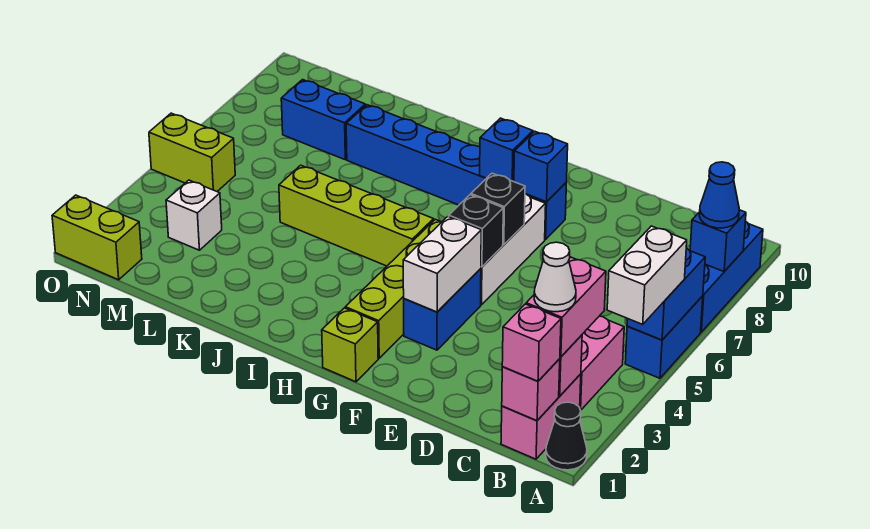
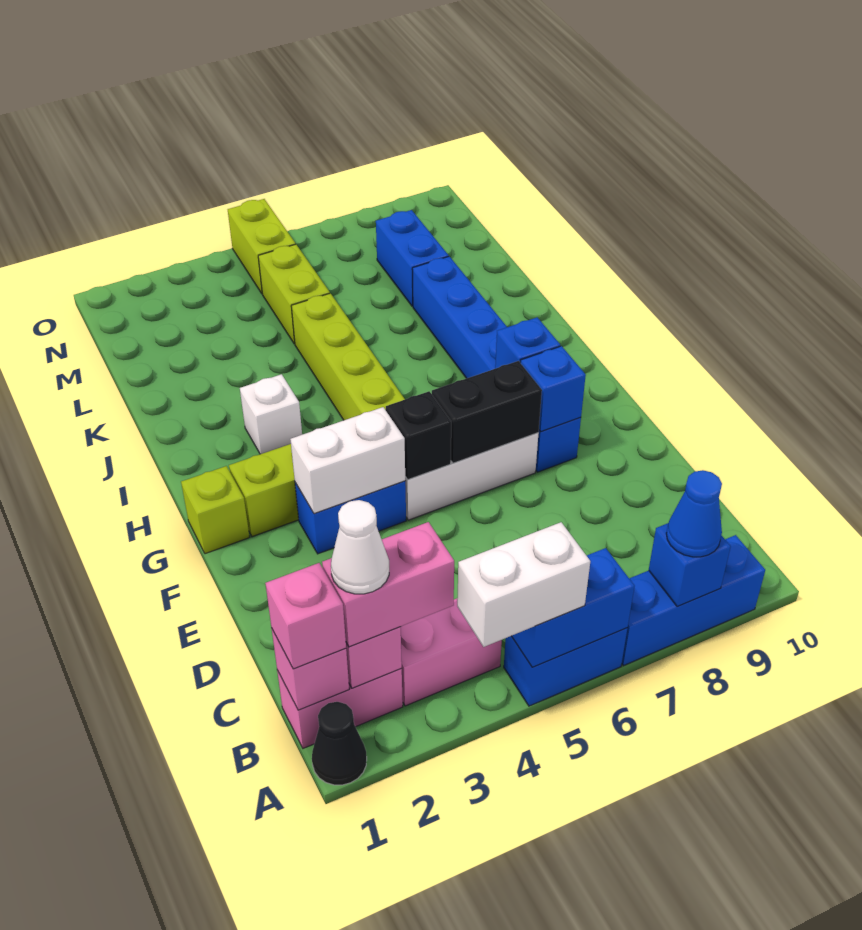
black brick F6 level 2 -> black brick F6:F7 level 2
white brick M3 level 1 -> white brick I3 level 1
lime brick N1:O1 level 1 -> lime brick L5:M5 level 1

